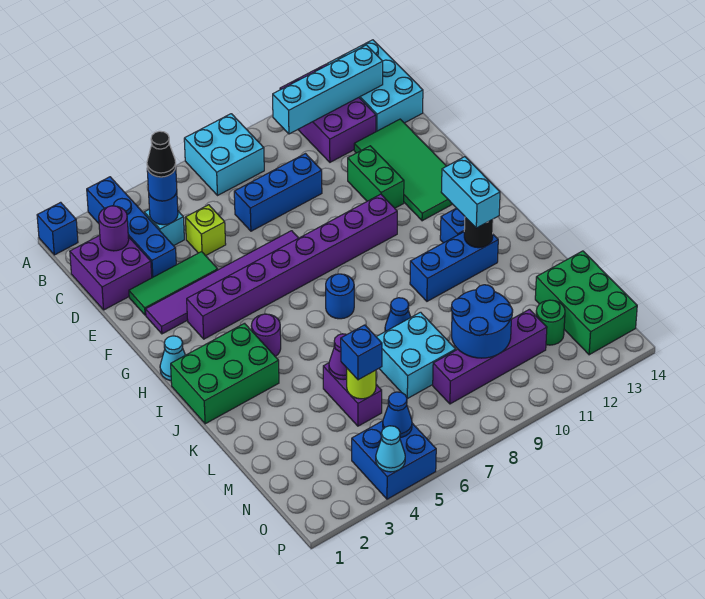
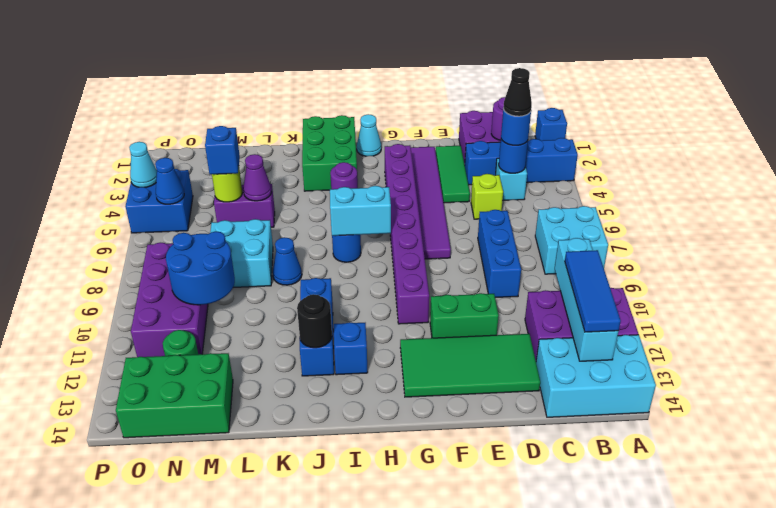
none -> blue tile B11:B13 level 3
cyan brick I12:J12 level 3 -> cyan brick H7:I7 level 2
purple brick N8:N11 level 1 -> purple brick N8:O11 level 1

